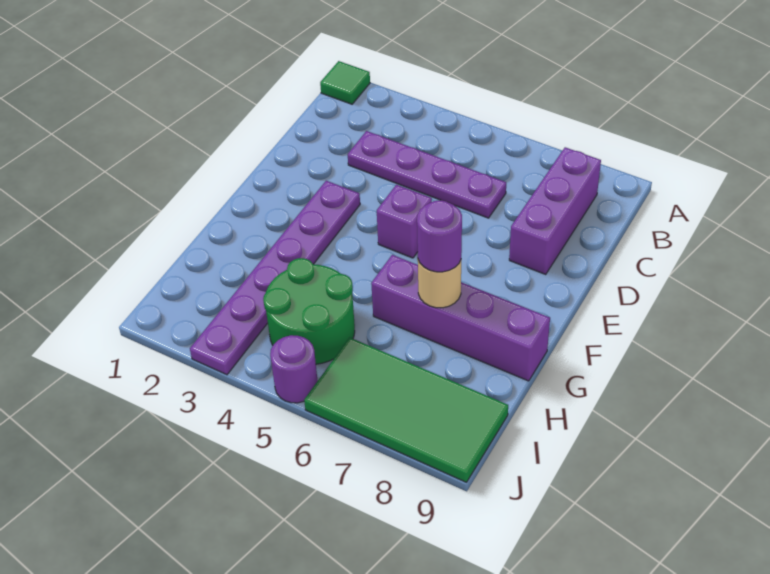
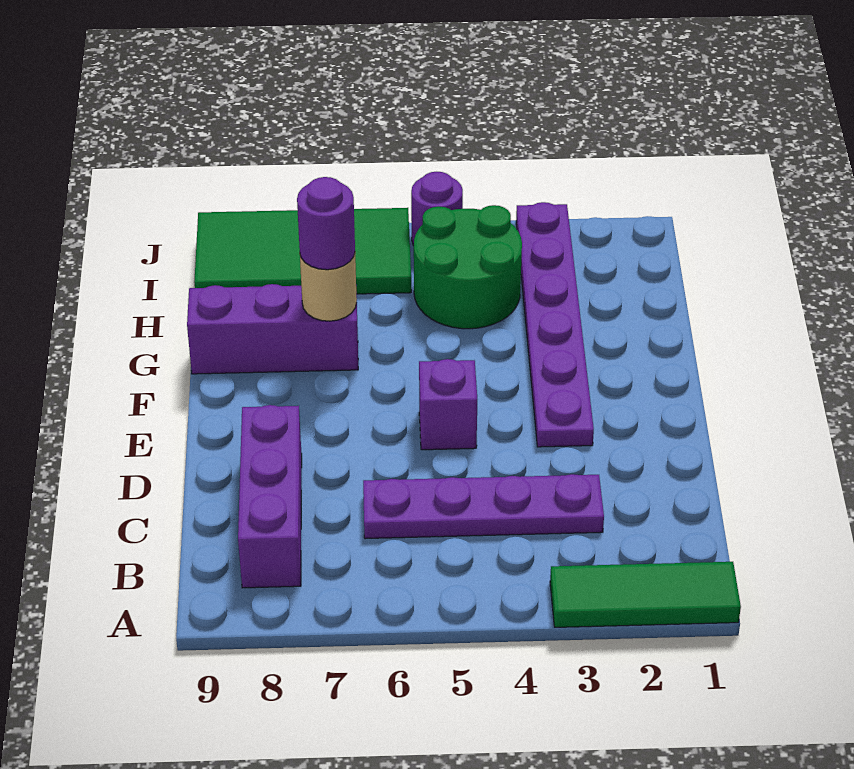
green tile A1 level 1 -> green tile A1:A3 level 1
purple brick G6:G9 level 1 -> purple brick G7:G9 level 1

